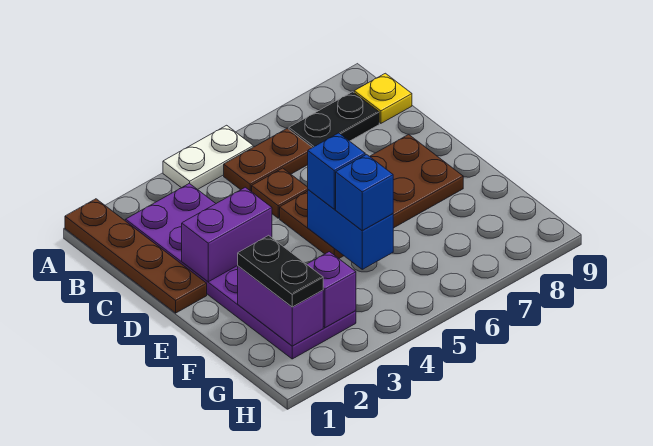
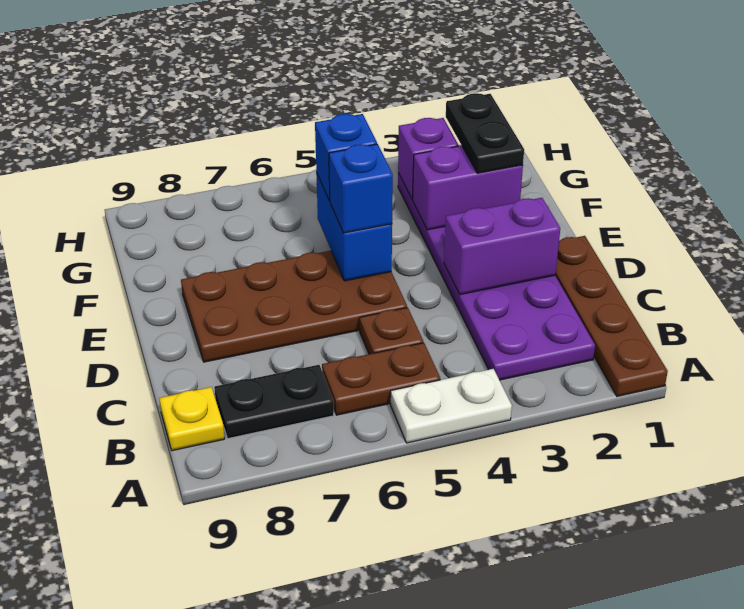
purple brick F2:G2 level 2 -> purple brick F2:F3 level 2

